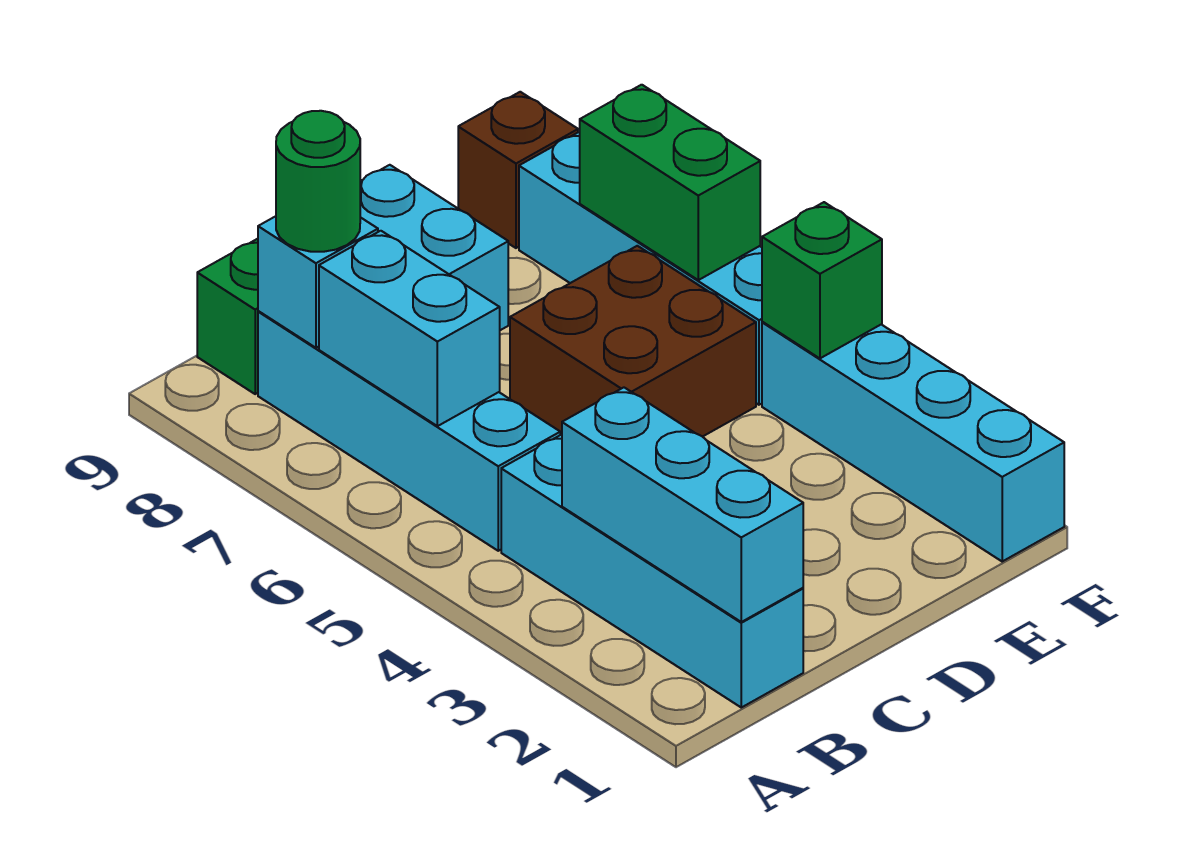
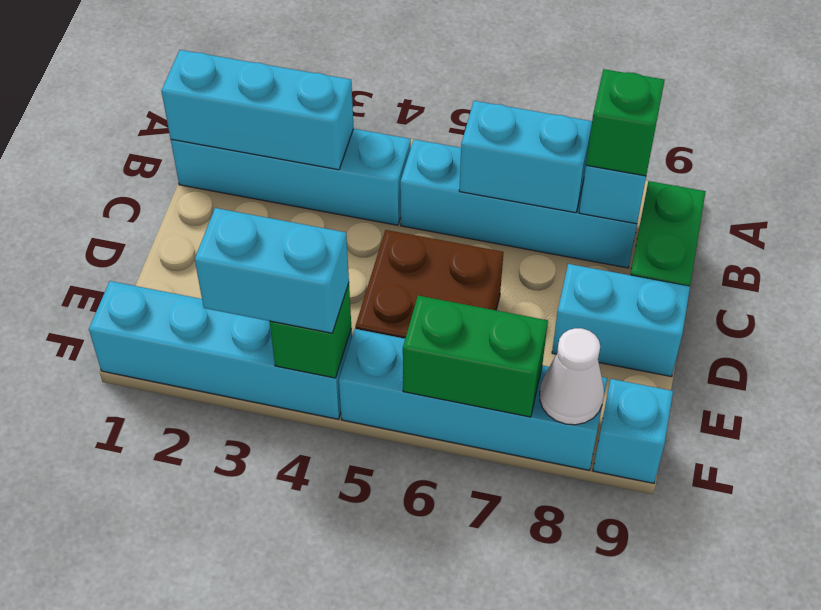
green round brick B8 level 3 -> green brick B8 level 3
none -> cyan brick F3:F4 level 3
none -> white cone F8 level 2
brown brick F9 level 1 -> cyan brick F9 level 1

